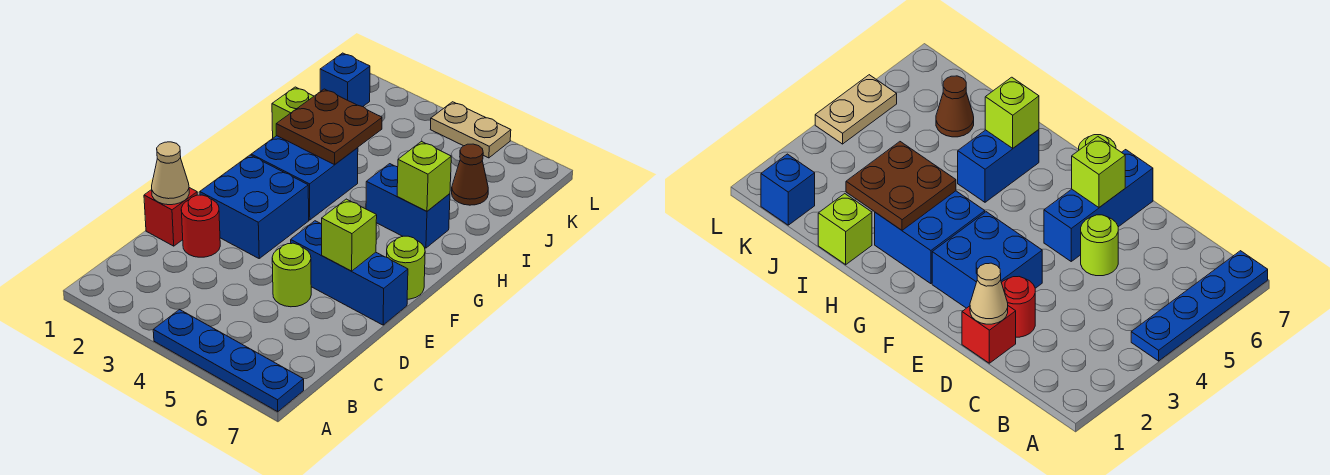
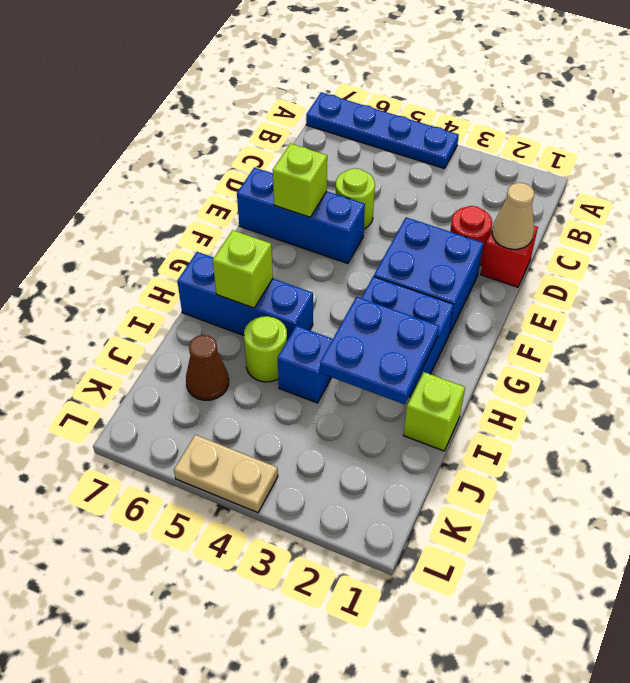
lime round brick F7 level 1 -> lime round brick I5 level 1
brown plate H2:I3 level 2 -> blue plate H2:I3 level 2
blue brick H5:H6 level 1 -> blue brick H5:H7 level 1
blue brick K1 level 1 -> blue brick I4 level 1

